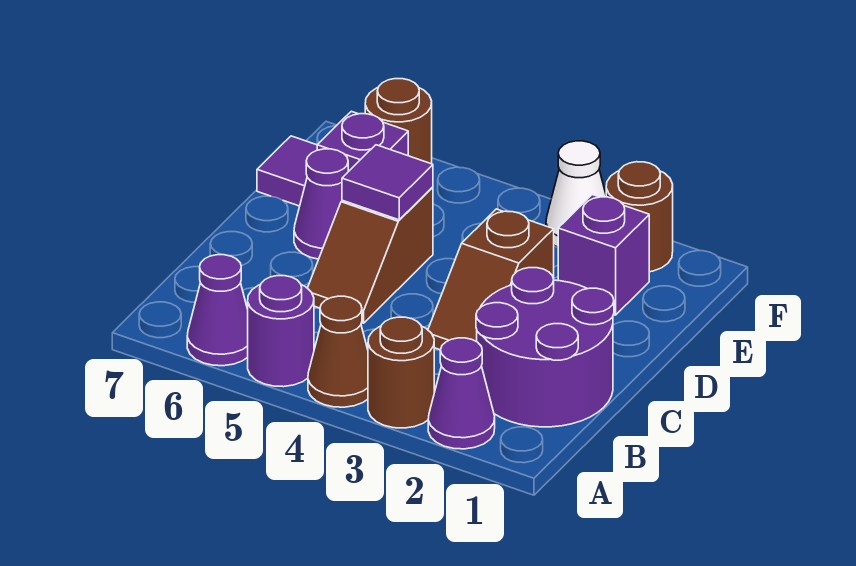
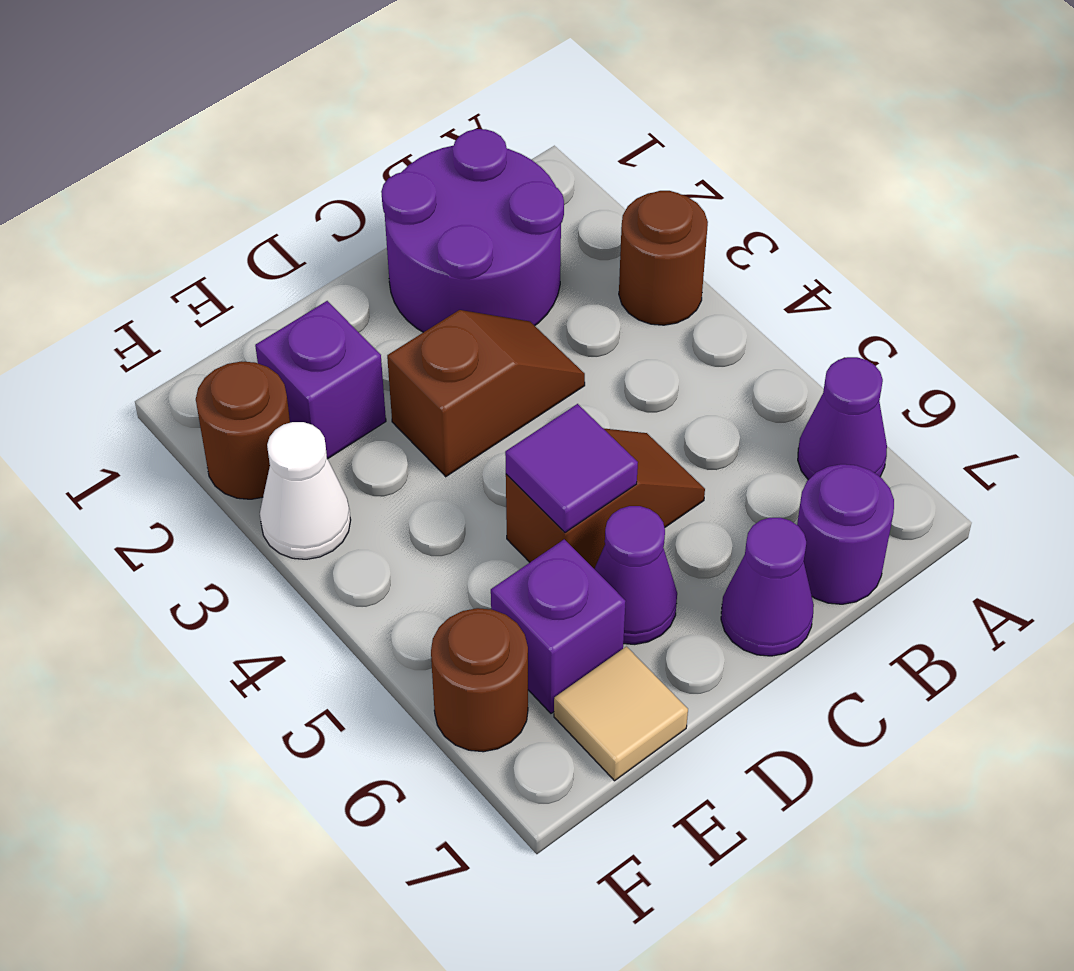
purple cone A2 level 1 -> purple cone C7 level 1
brown cone A4 level 1 -> none
purple round brick A5 level 1 -> purple round brick B7 level 1
purple tile E7 level 1 -> tan tile E7 level 1

